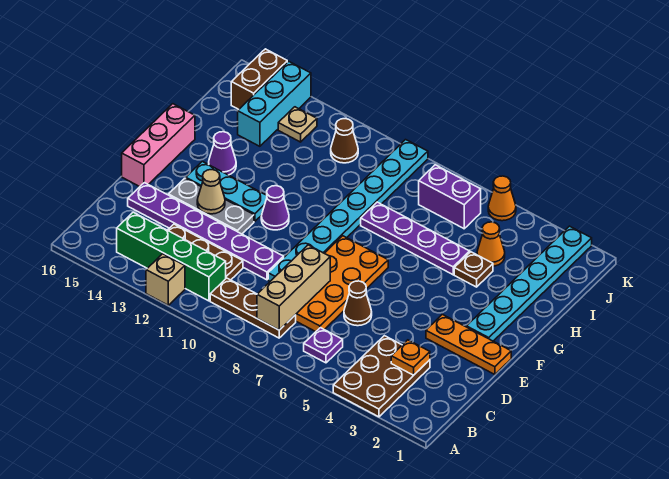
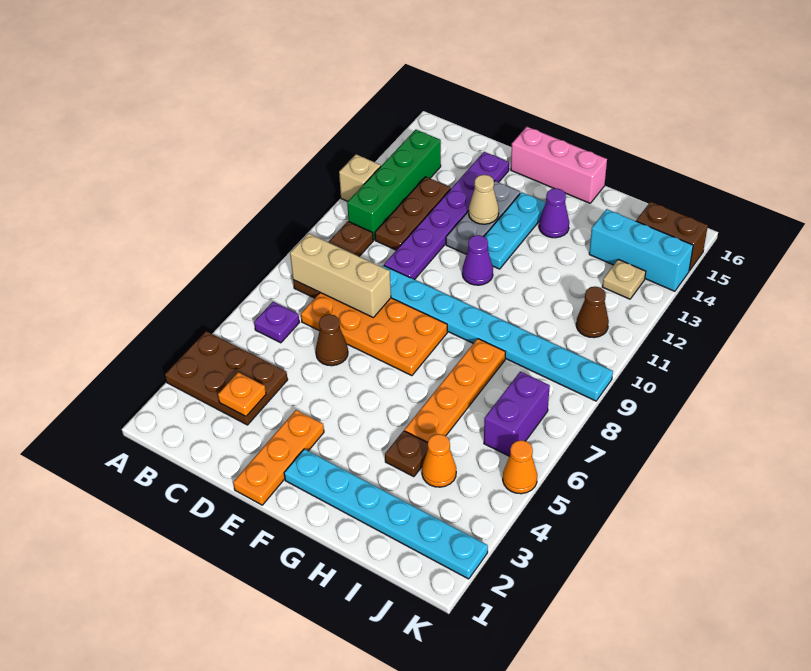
purple plate H5:H8 level 1 -> orange plate H5:H8 level 1

